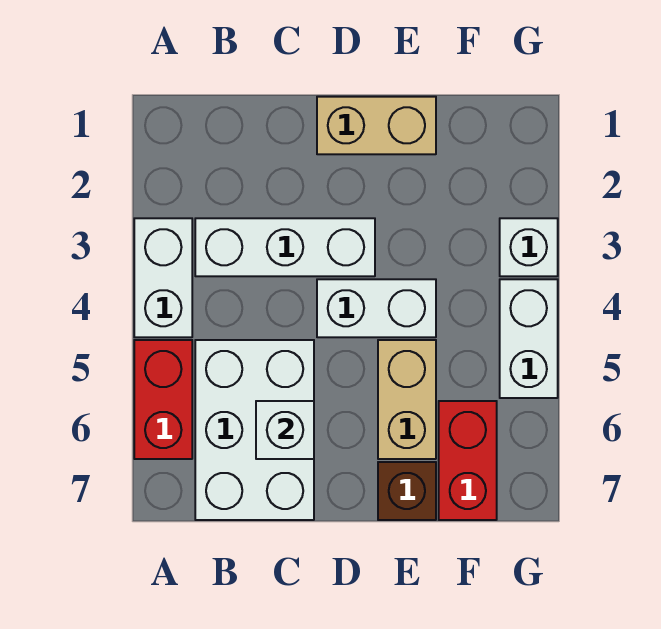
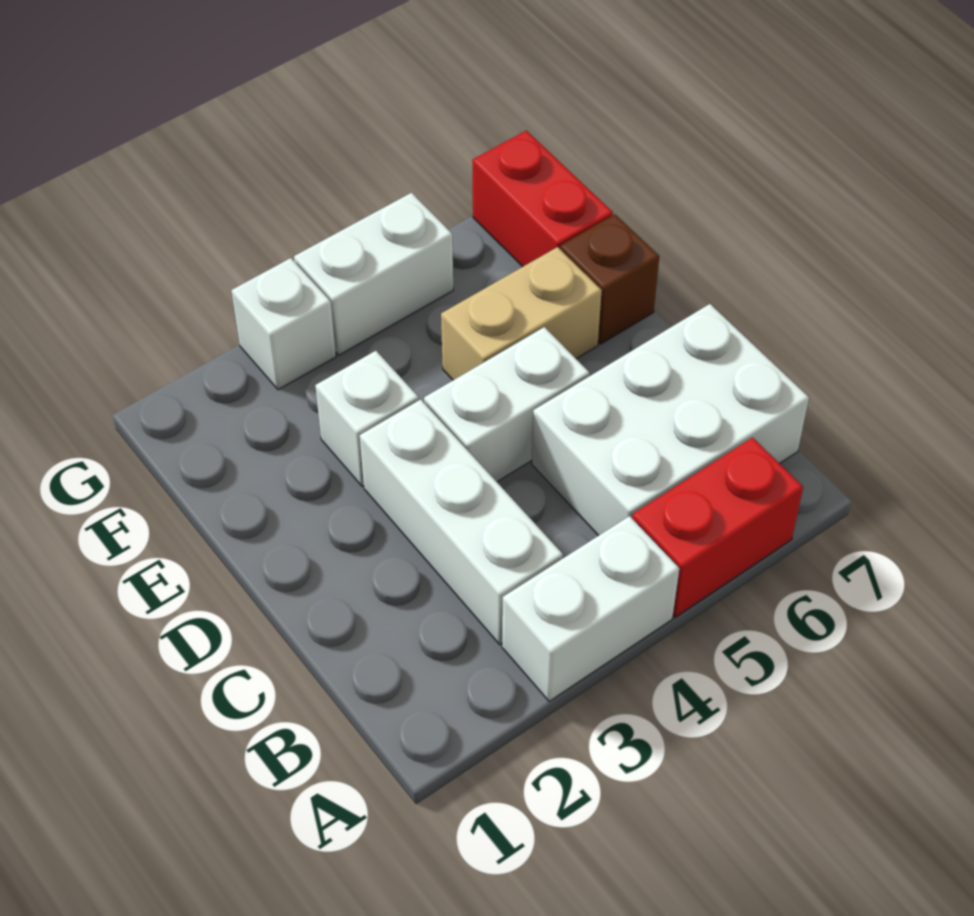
white brick C6 level 2 -> white brick E3 level 1
tan brick D1:E1 level 1 -> none
white brick D4:E4 level 1 -> white brick D4:D5 level 1
red brick F6:F7 level 1 -> red brick F7:G7 level 1

